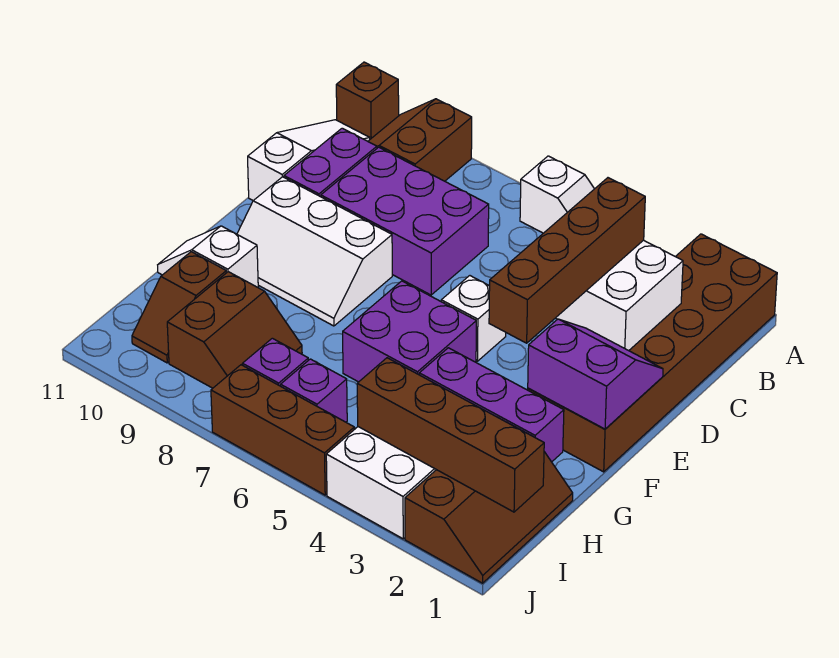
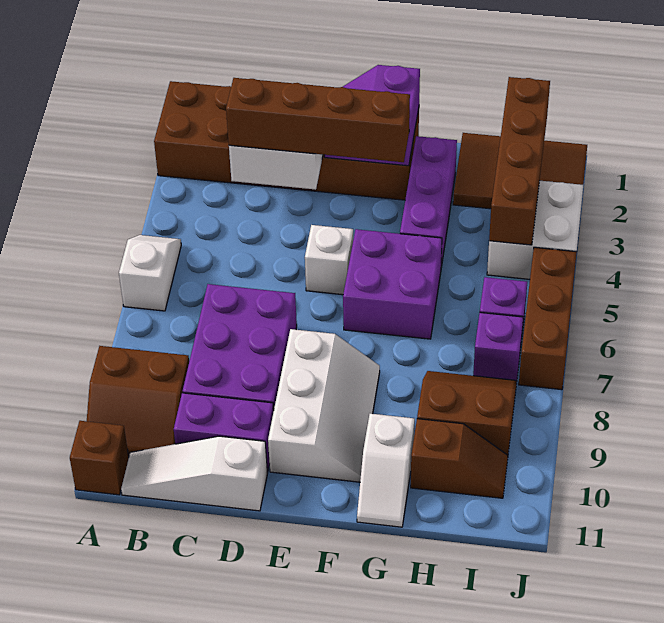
brown slope H1:J2 level 1 top 2 -> brown tile H1:J2 level 1

